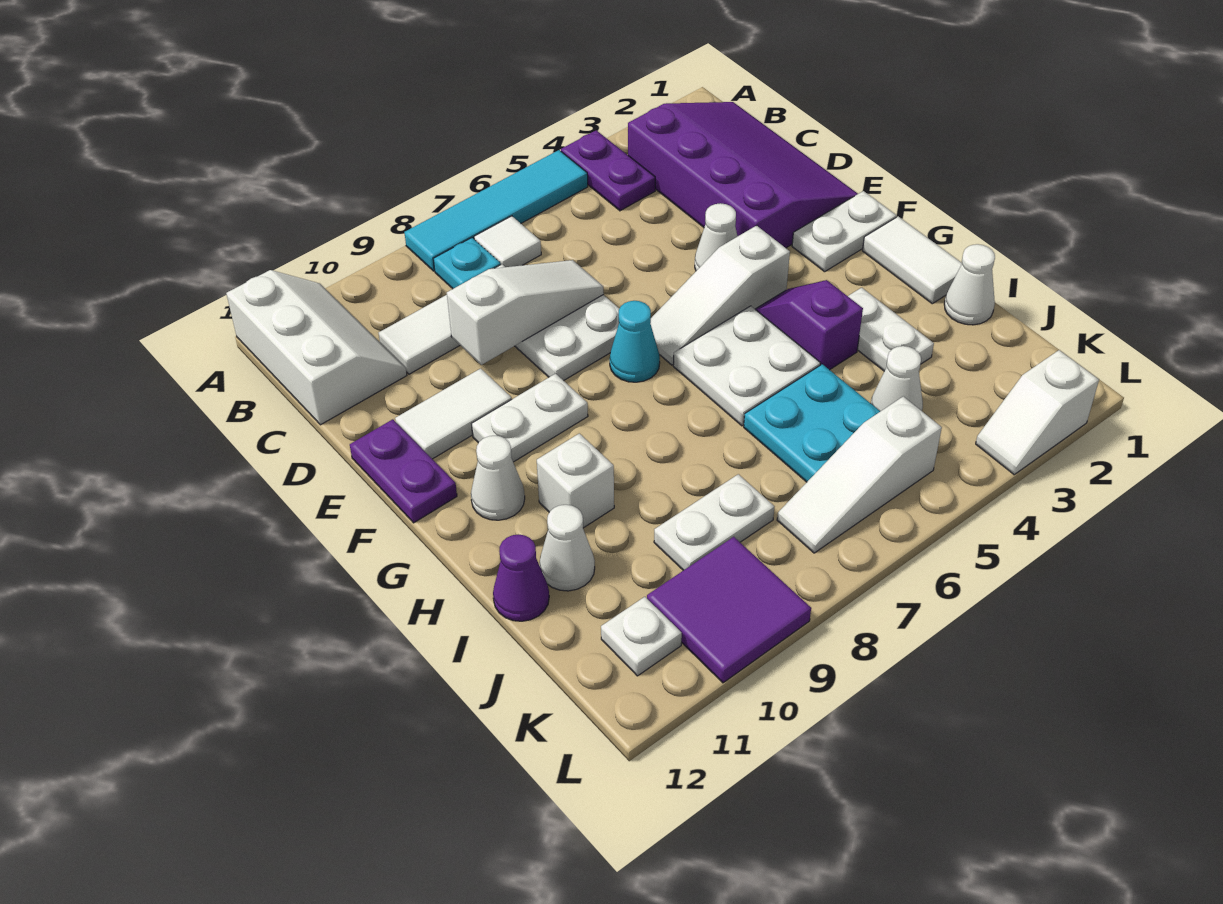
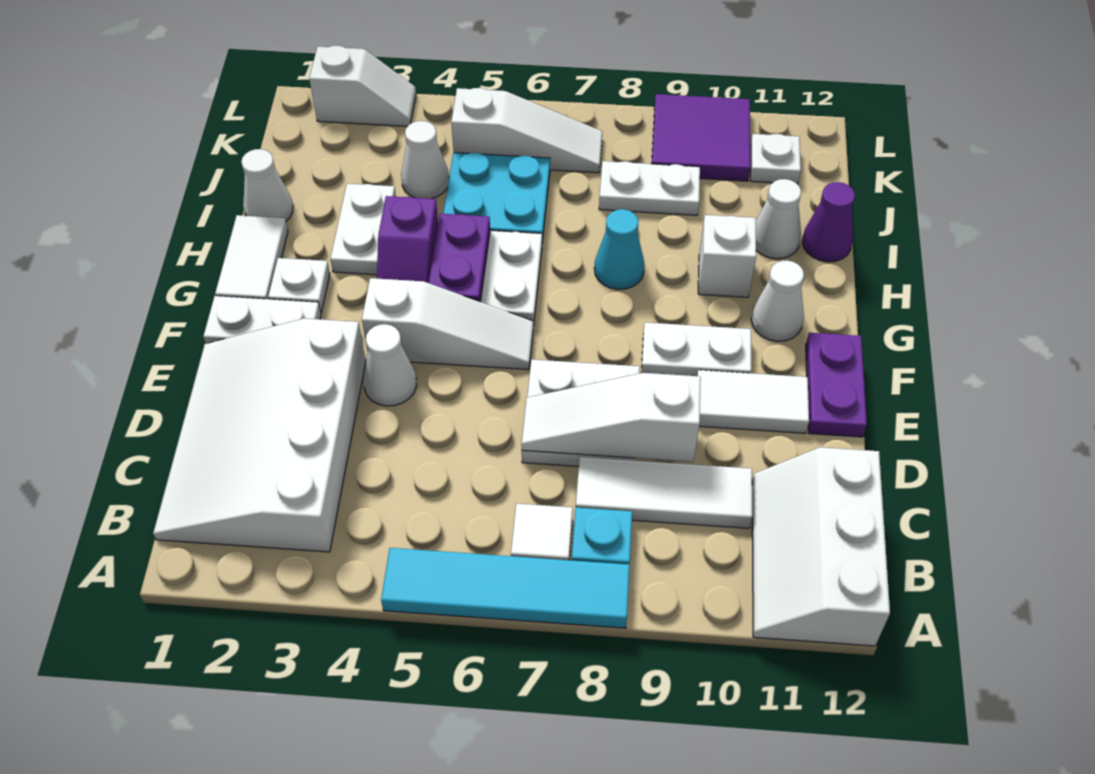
purple plate A4:B4 level 1 -> purple plate G5:H5 level 2
purple slope B1:E3 level 1 top 3 -> white slope B1:E3 level 1 top 3
cyan cone F7 level 1 -> cyan cone H8 level 1
none -> white plate G2 level 1

